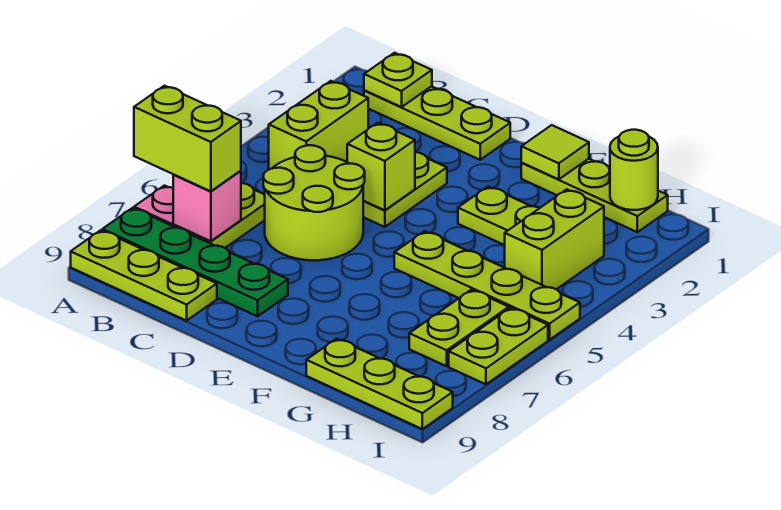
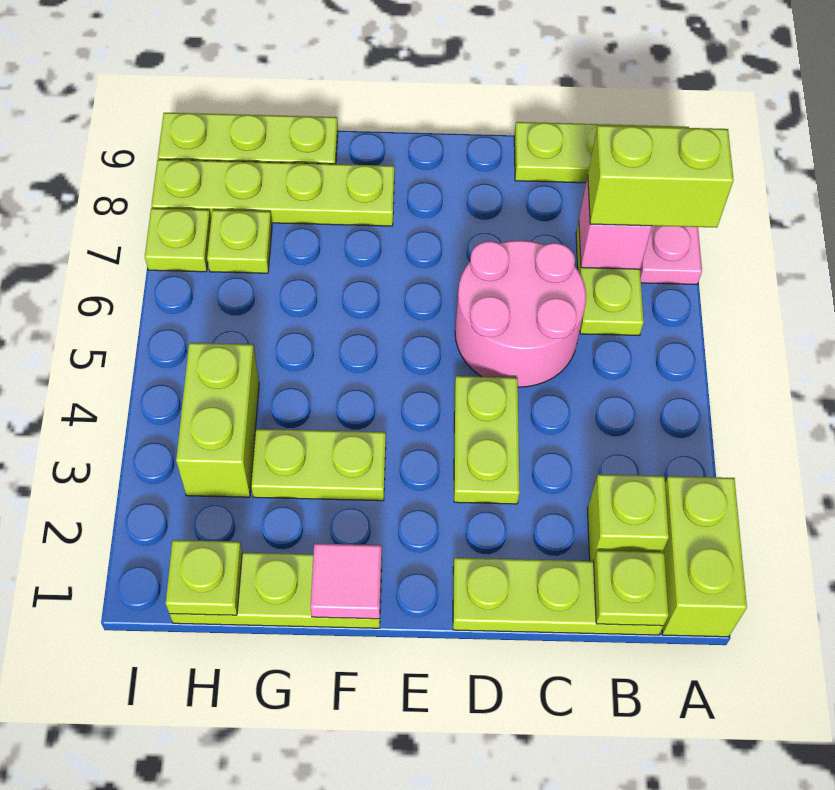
green plate A8:D8 level 1 -> none
lime brick B3:B4 level 1 -> lime brick A1:A2 level 1
lime round brick C5:D6 level 1 -> pink round brick C5:D6 level 1
lime brick D4 level 2 -> lime brick B2 level 1
lime tile F1 level 2 -> pink tile F1 level 2
lime plate F5:I5 level 1 -> lime plate F8:I8 level 1
lime round brick H1 level 2 -> lime plate H1 level 2
lime plate H6:H7 level 1 -> lime plate H7 level 1
lime plate I6:I7 level 1 -> lime plate I7 level 1

